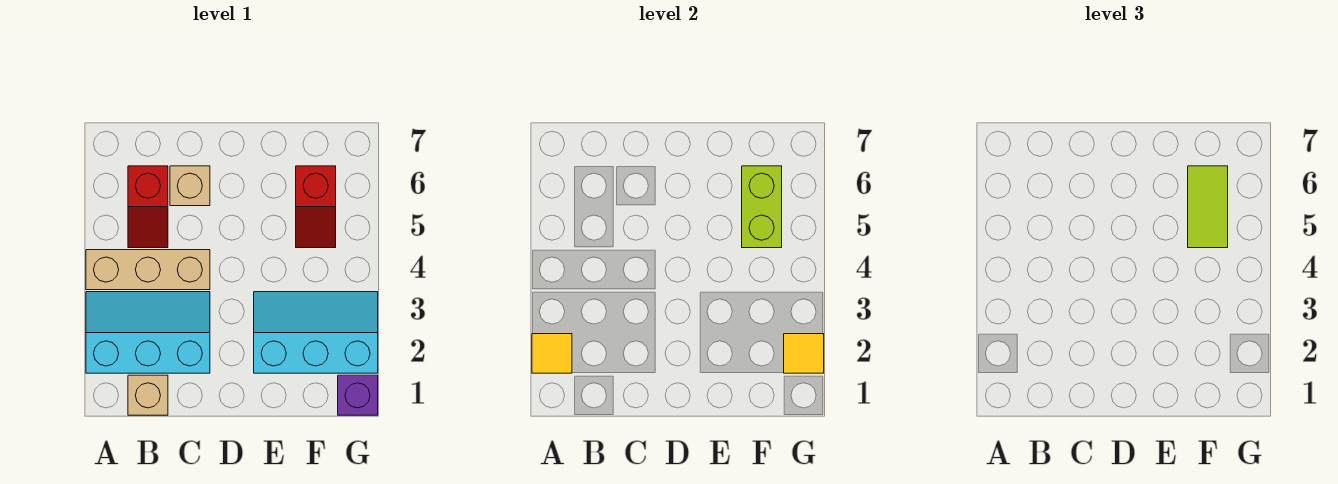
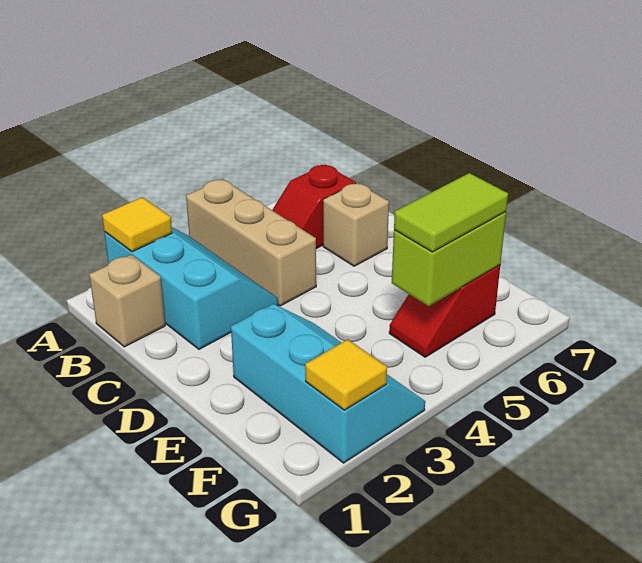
purple brick G1 level 1 -> none

